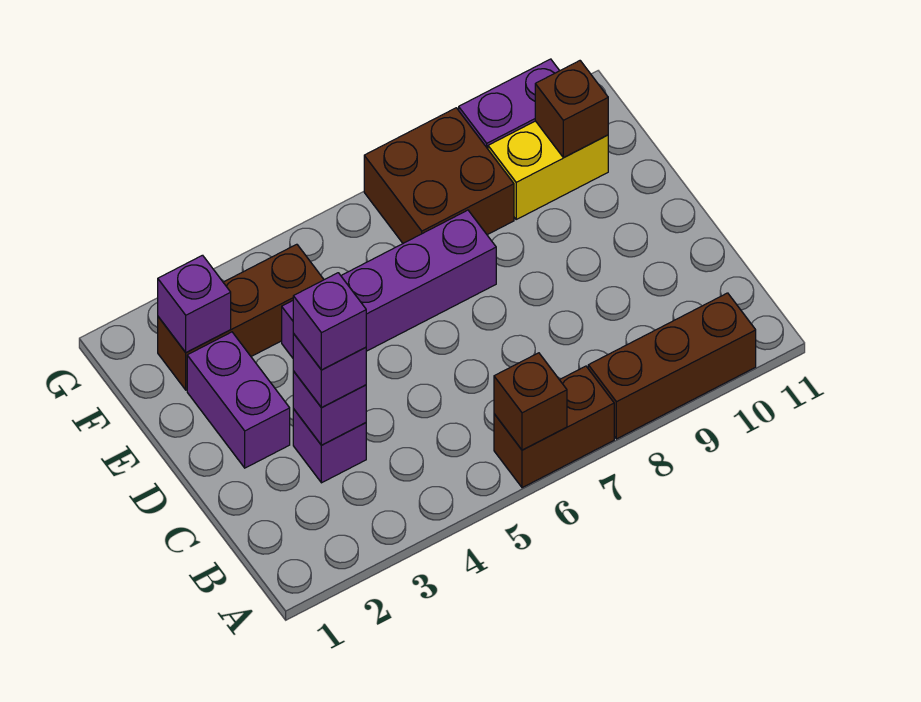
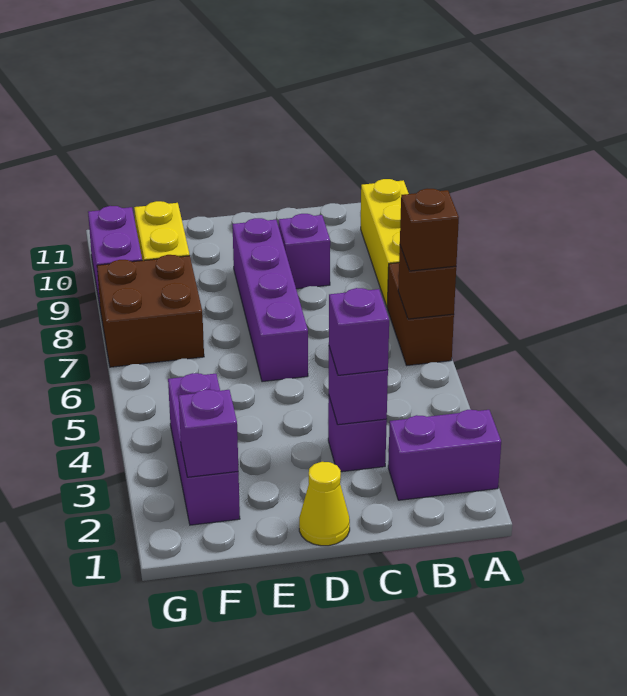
brown brick A8:A10 level 1 -> yellow brick A8:A10 level 1
purple brick C3 level 4 -> purple brick C9 level 1
none -> yellow cone D1 level 1
purple brick D2:E2 level 1 -> purple brick A2:B2 level 1
purple brick E4:E7 level 1 -> purple brick D6:D9 level 1
brown brick F2:F4 level 1 -> purple brick F2:F4 level 1
brown brick F10 level 2 -> brown brick A6 level 3

